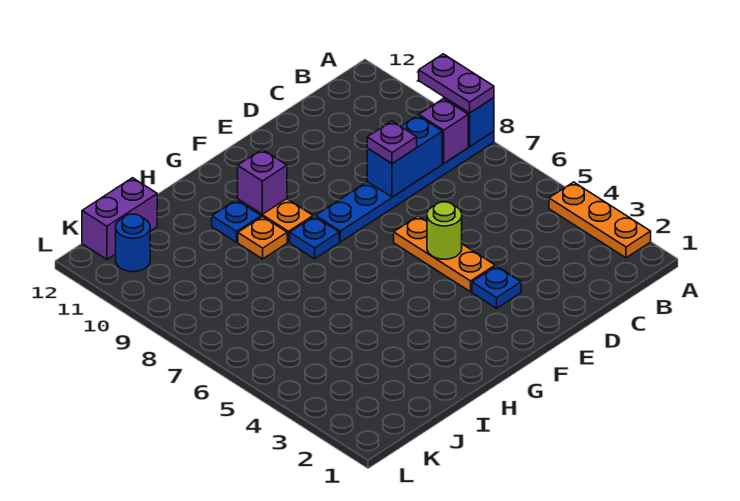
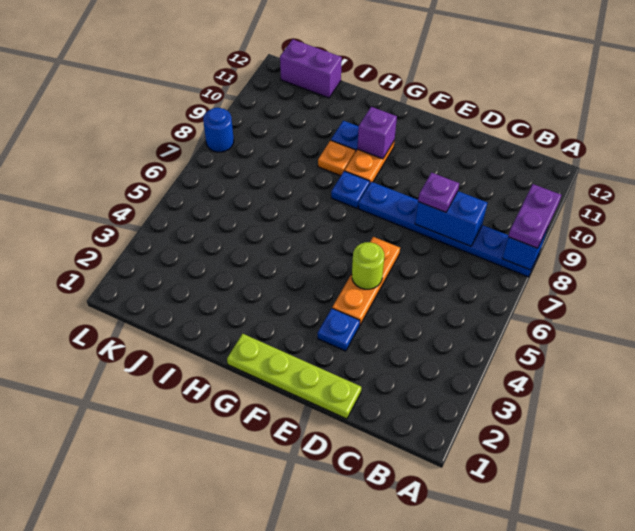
orange plate A2:A4 level 1 -> none
purple brick B8 level 2 -> none
none -> lime plate D1:G1 level 1
blue round brick K11 level 1 -> blue round brick L8 level 1

